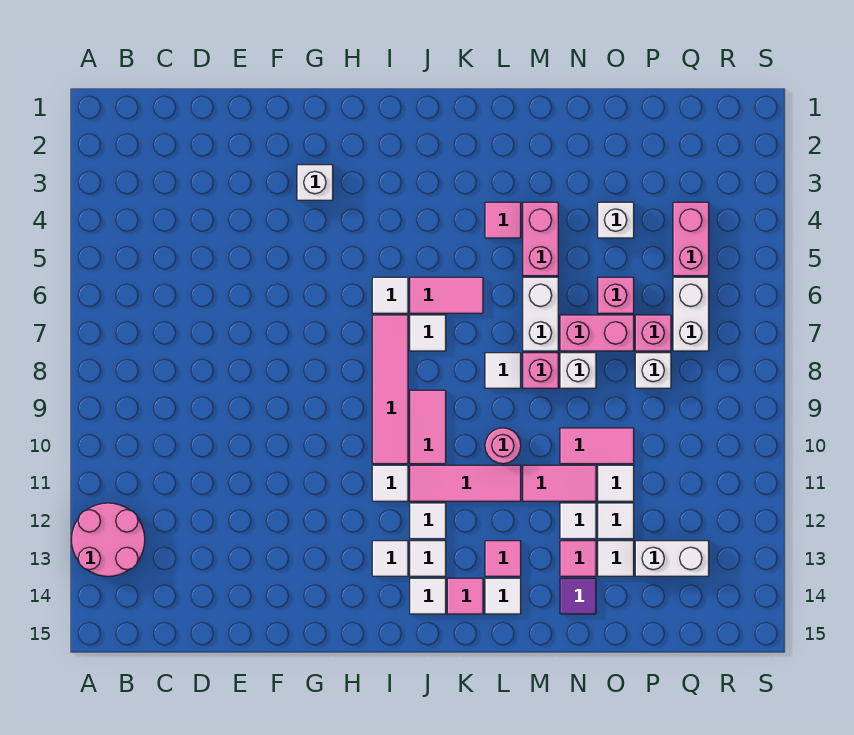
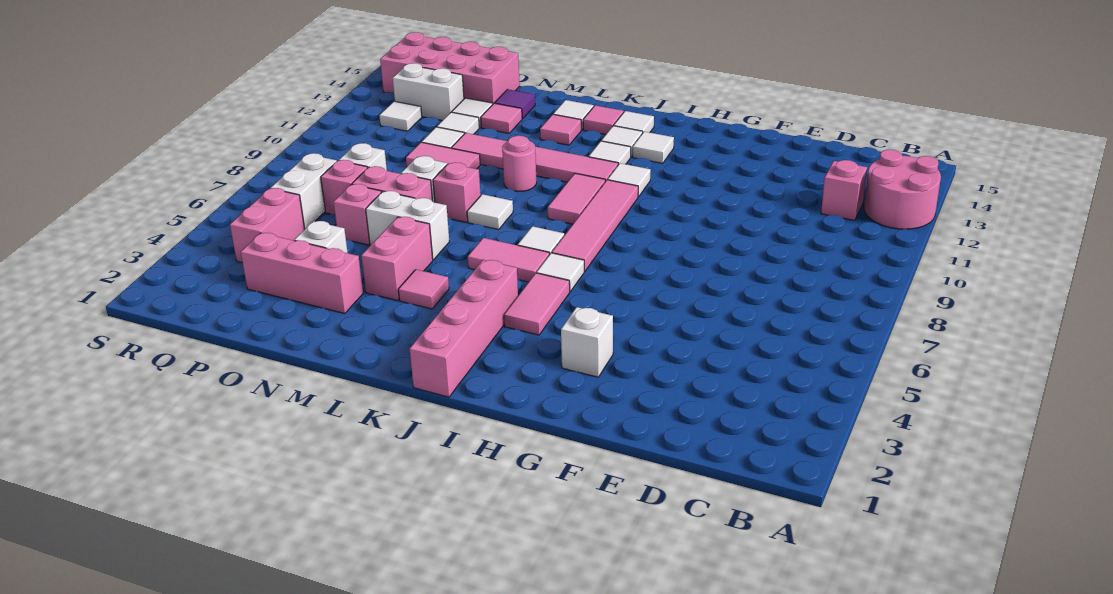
none -> pink brick C12 level 1
none -> pink tile I4:I5 level 1
none -> pink brick J1:J4 level 1
white brick M6:M7 level 1 -> white brick M6:N6 level 1
none -> pink brick N3:P3 level 1
white tile N12 level 1 -> white tile Q12 level 1
none -> pink brick O14:R15 level 1

